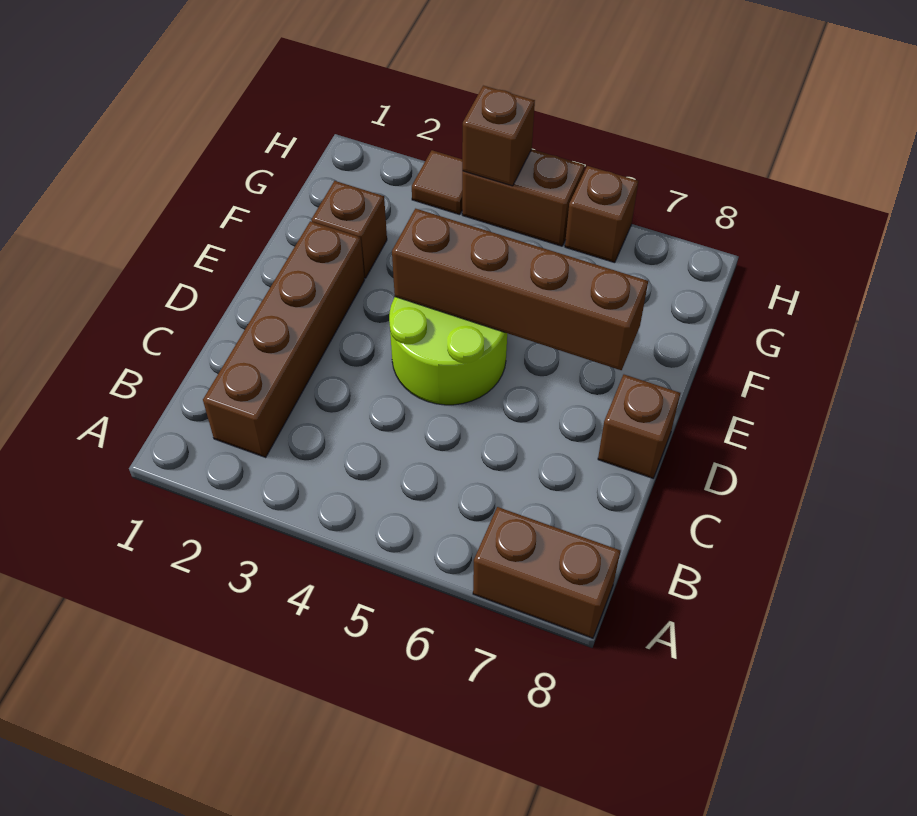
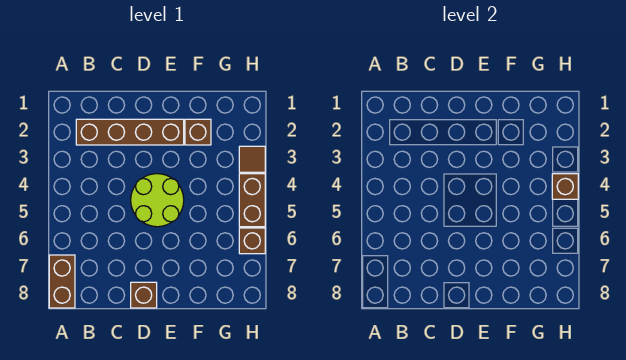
brown brick E4:E7 level 2 -> none

